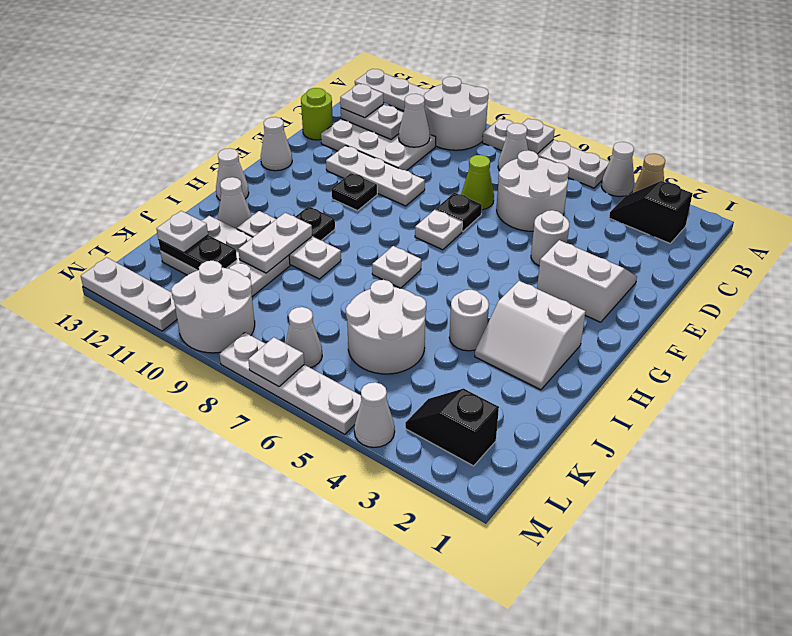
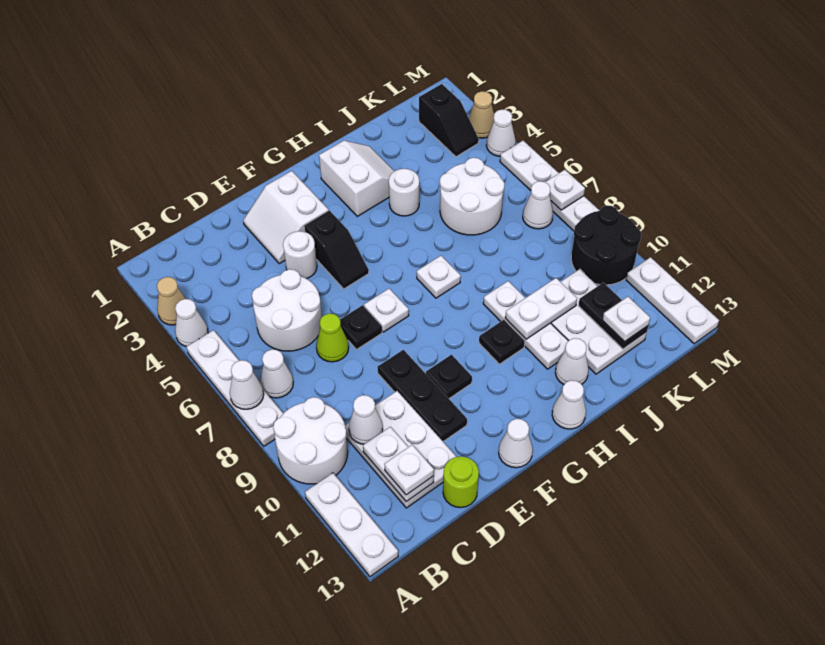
white plate A7 level 2 -> white cone A7 level 2
black slope B2:B3 level 1 top 2 -> black slope F4:F5 level 1 top 4
white plate E9:E11 level 1 -> black plate E9:E11 level 1
white round brick L9:M10 level 1 -> black round brick L9:M10 level 1
none -> tan cone M3 level 1

